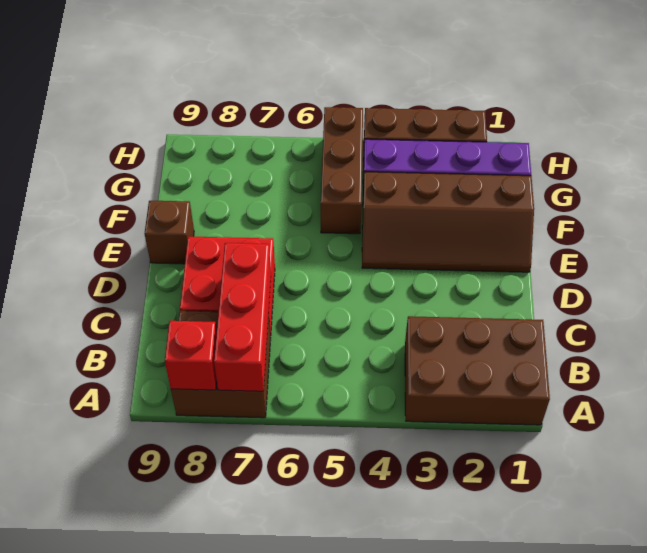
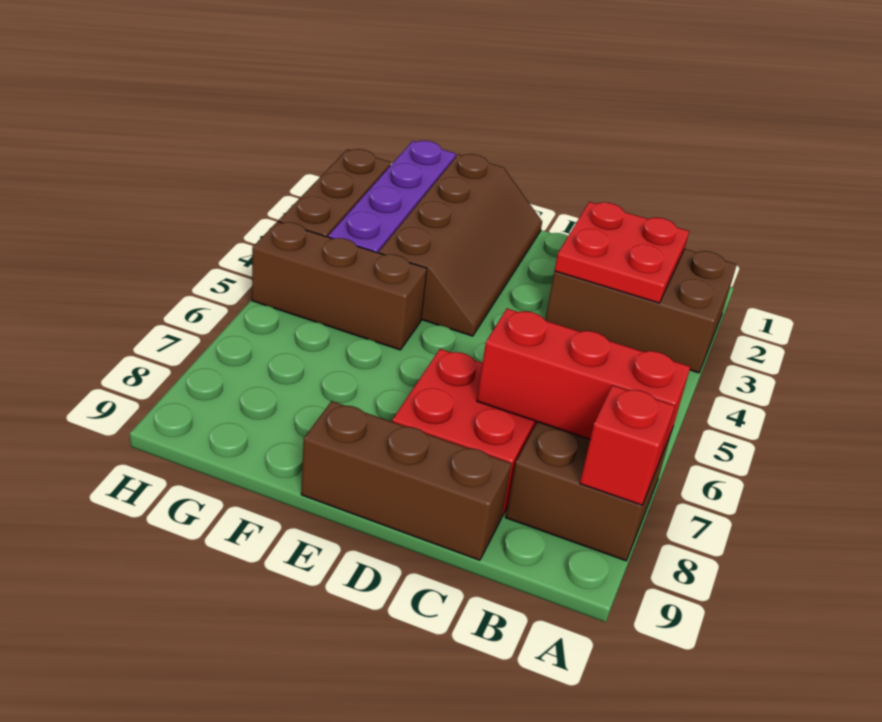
brown brick A1:B3 level 1 -> brown brick A2:C3 level 1
none -> red plate B2:C3 level 2
brown brick E9 level 1 -> brown brick C9:E9 level 1

